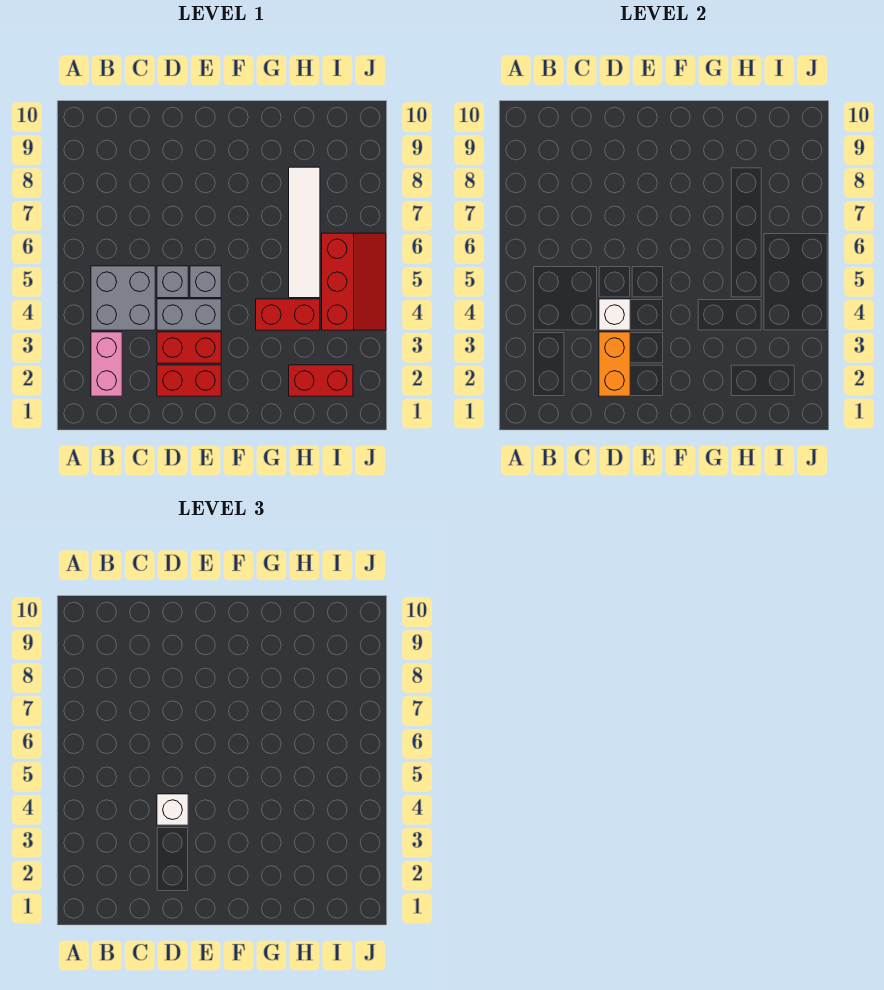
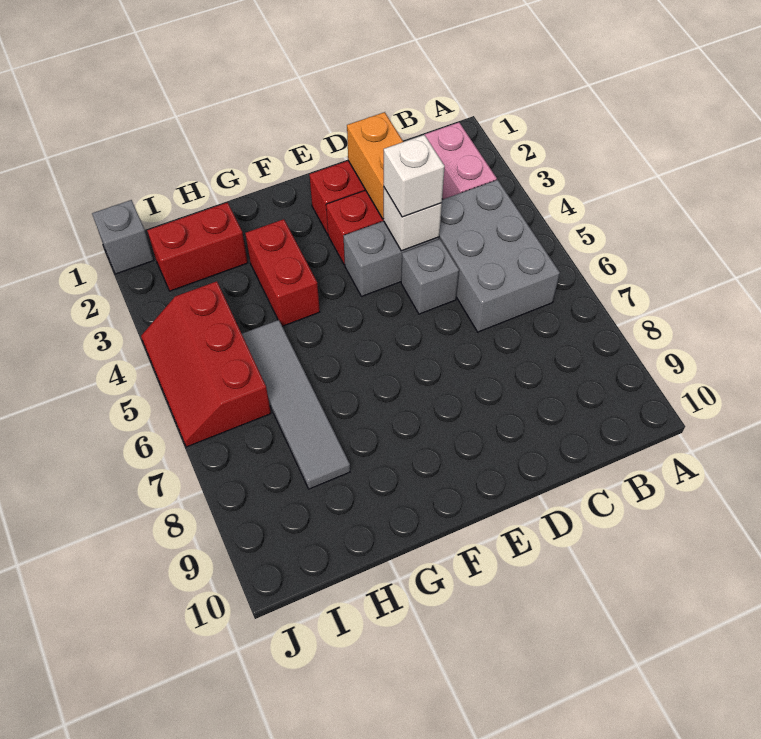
grey brick B4:C5 level 1 -> grey brick B4:C6 level 1
grey brick E5 level 1 -> grey brick J1 level 1
red brick G4:H4 level 1 -> red brick G3:G4 level 1
white tile H5:H8 level 1 -> grey tile H5:H8 level 1

